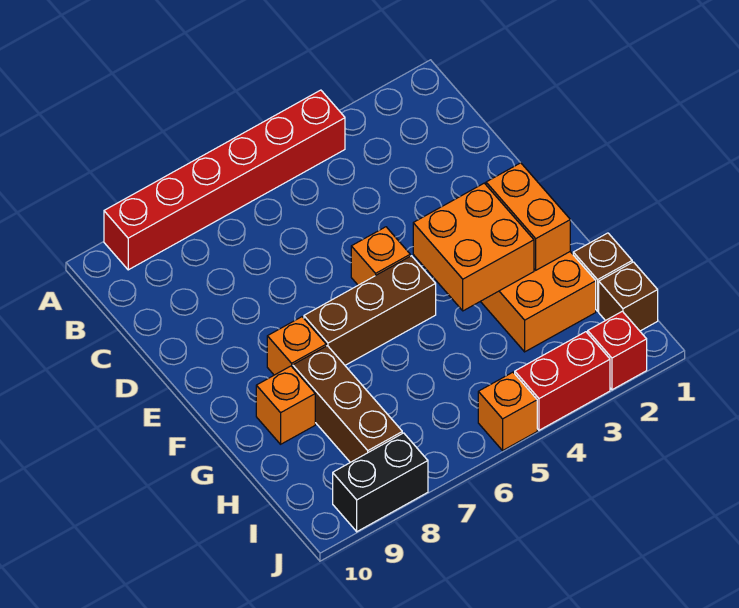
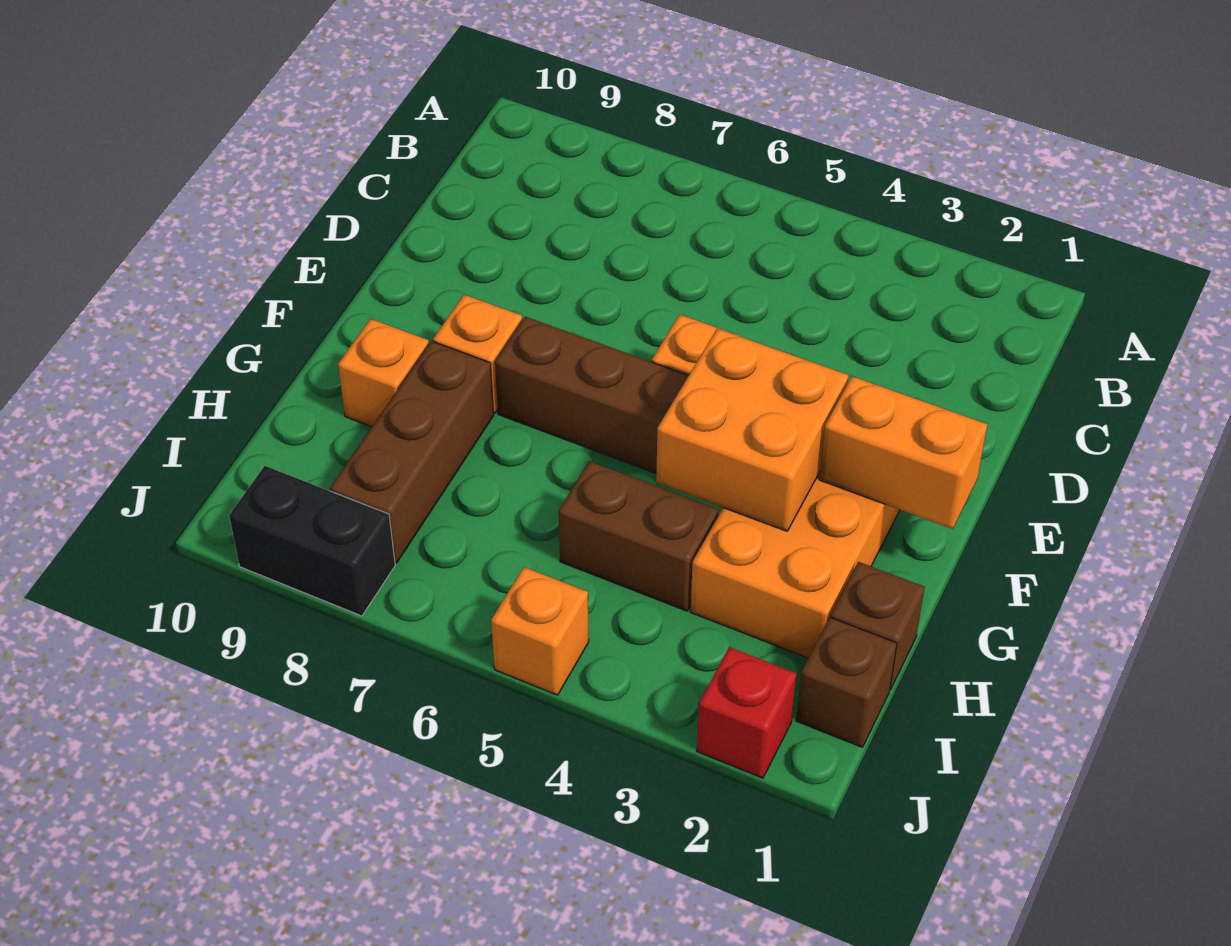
red brick A4:A9 level 1 -> none
orange brick F2:G2 level 2 -> orange brick F1:F2 level 2
none -> brown brick H4:H5 level 1
red brick J3:J4 level 1 -> none

